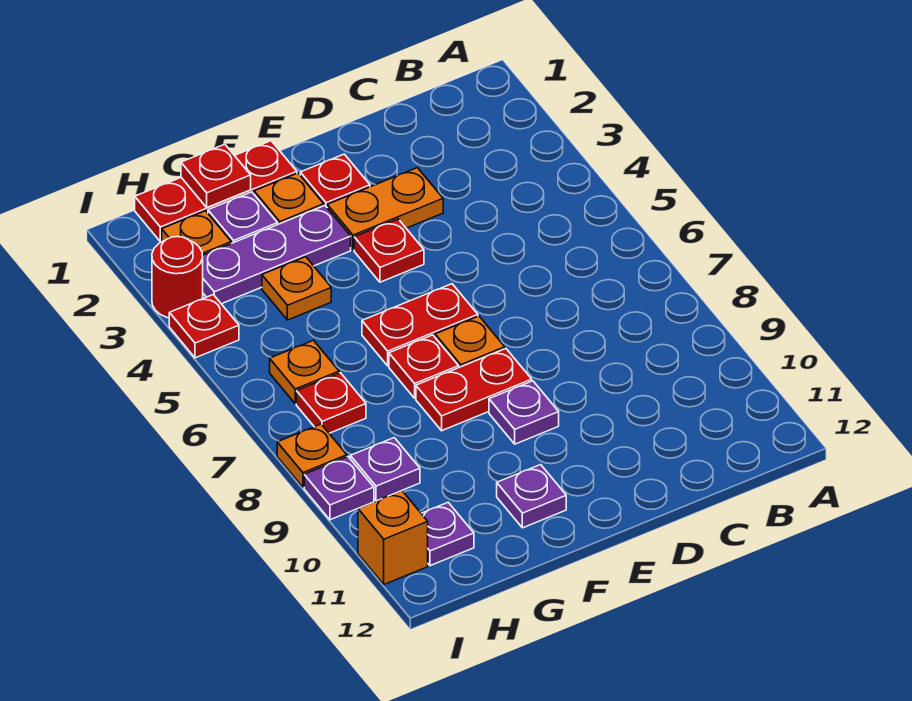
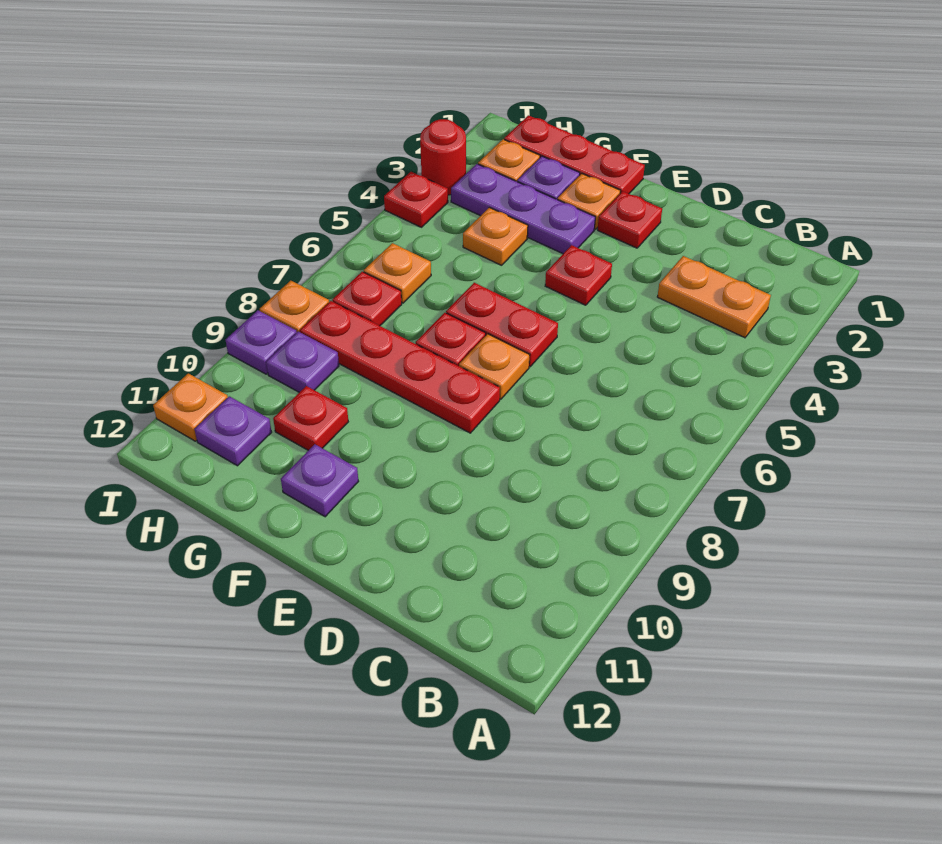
orange plate D3:E3 level 1 -> orange plate B3:C3 level 1
red plate E8:F8 level 1 -> red plate E8:H8 level 1
purple plate E9 level 1 -> none
red plate G1 level 2 -> red plate G10 level 1
orange brick I11 level 1 -> orange plate I11 level 1

